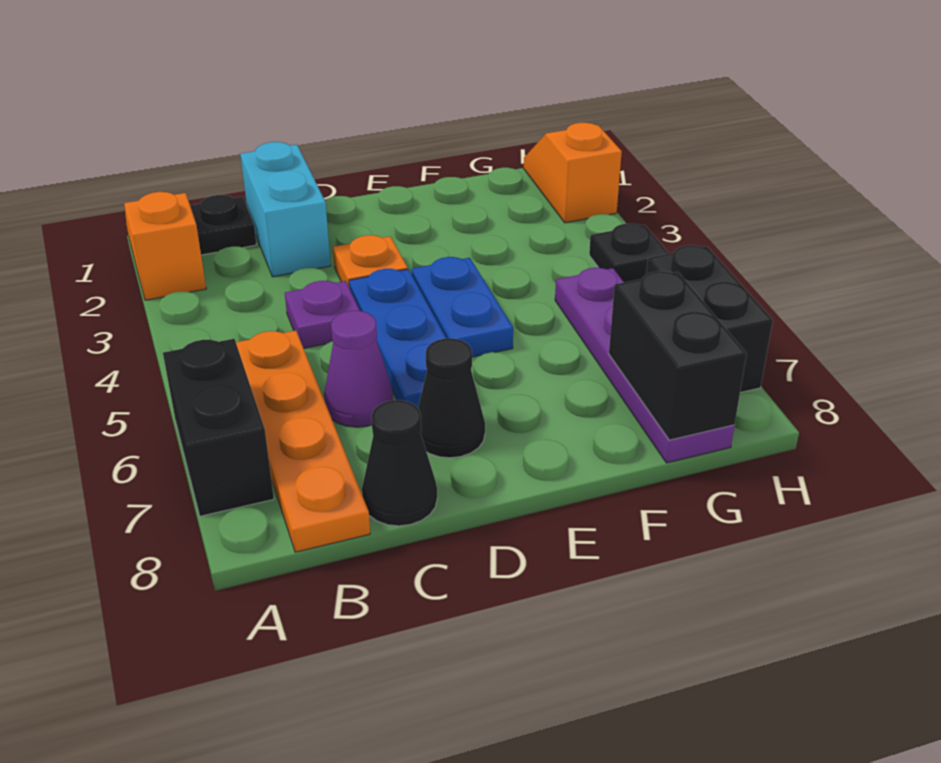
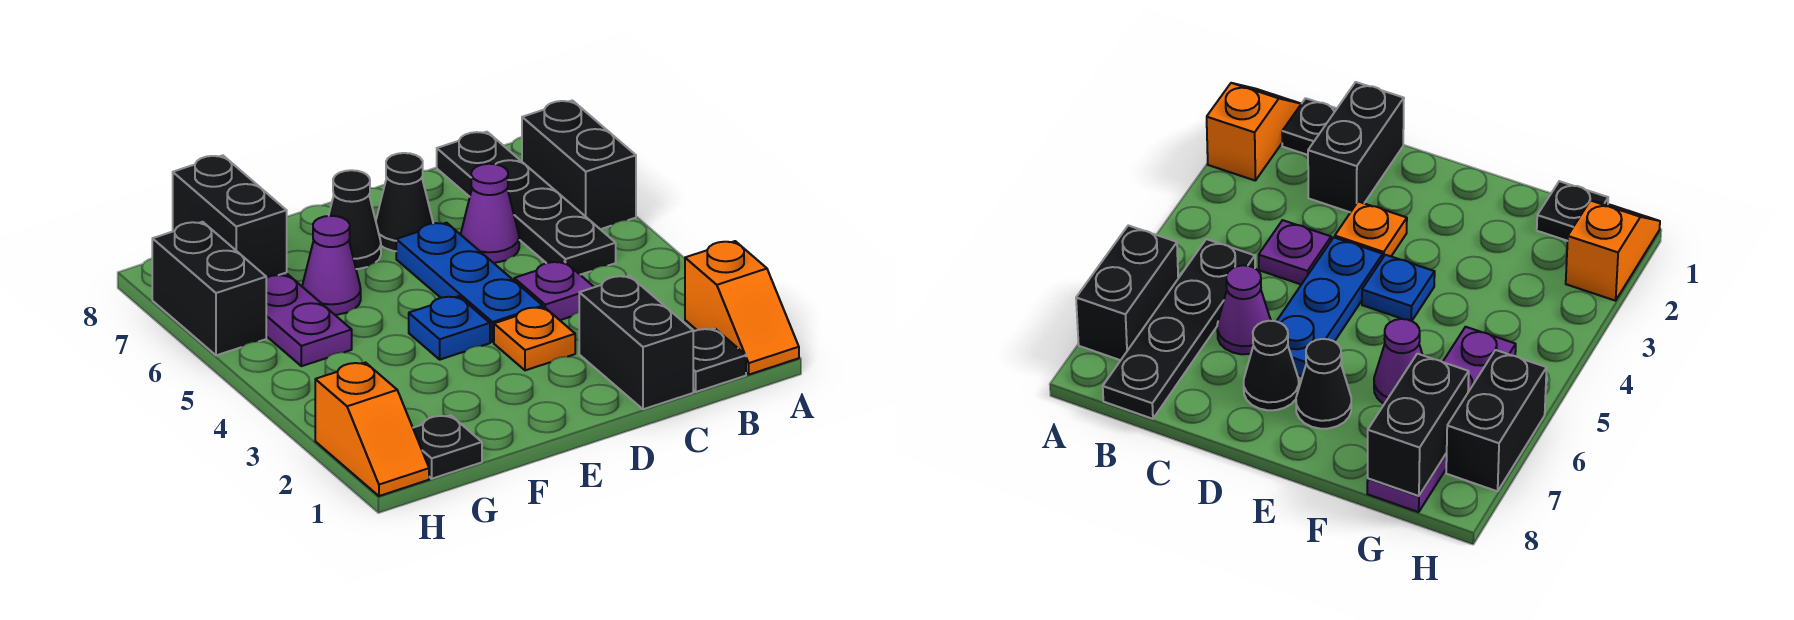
orange plate B5:B8 level 1 -> black plate B5:B8 level 1
cyan brick C1:C2 level 1 -> black brick C1:C2 level 1
black cone C8 level 1 -> black cone E7 level 1
blue plate E4:E5 level 1 -> blue plate E4 level 1
none -> purple cone F6 level 1
black plate H4 level 1 -> black plate G1 level 1

